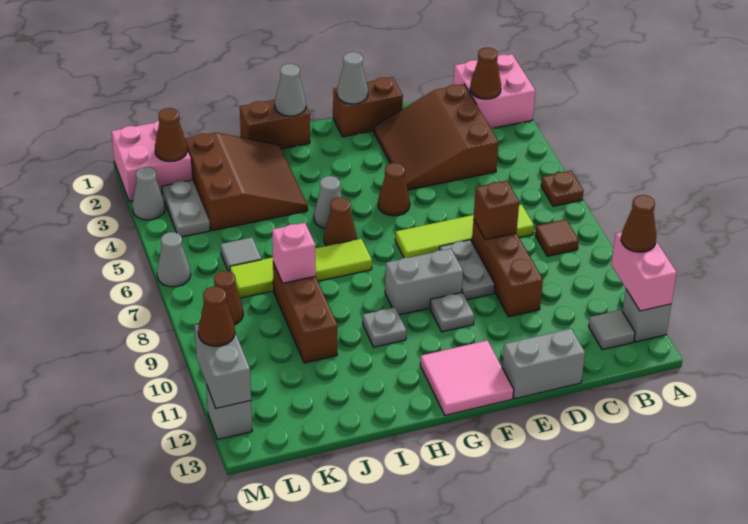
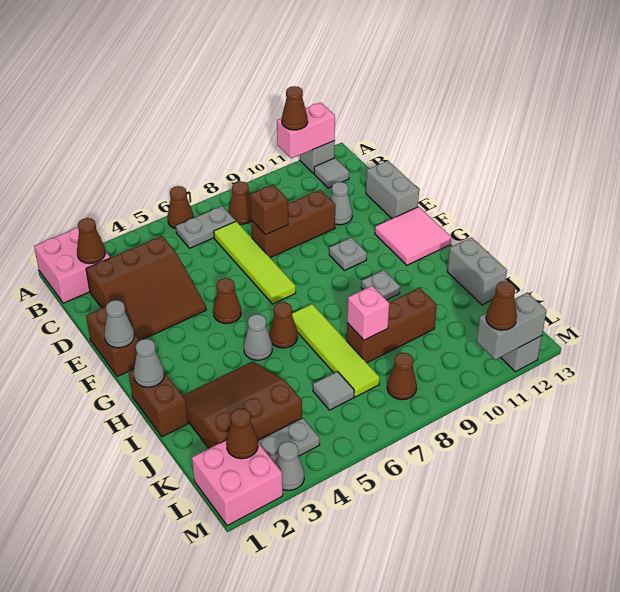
brown plate A6 level 1 -> brown cone A6 level 1
brown tile B8 level 1 -> brown cone B8 level 1
grey plate E8:E9 level 1 -> grey plate B6:B7 level 1
grey brick F9:G9 level 1 -> grey brick I13:J13 level 1
grey cone M6 level 1 -> grey cone D11 level 1

